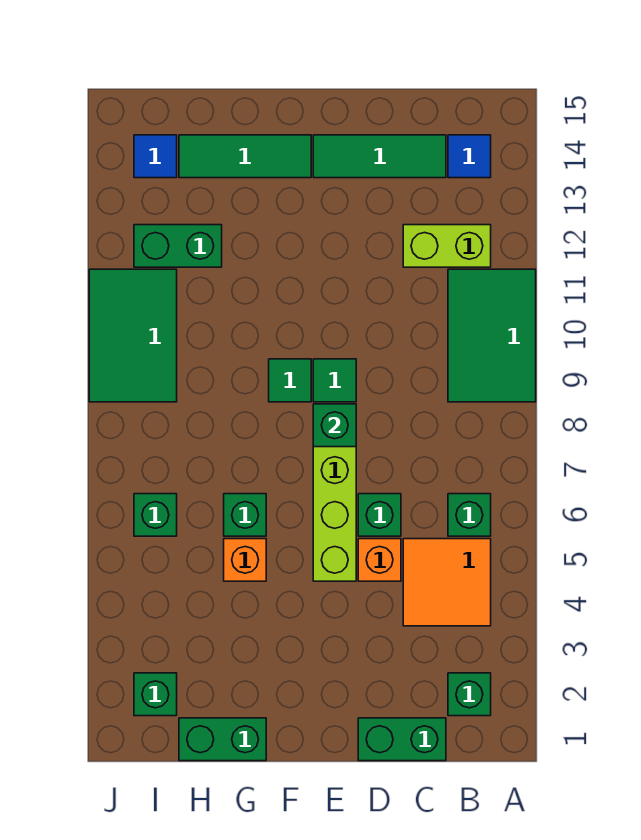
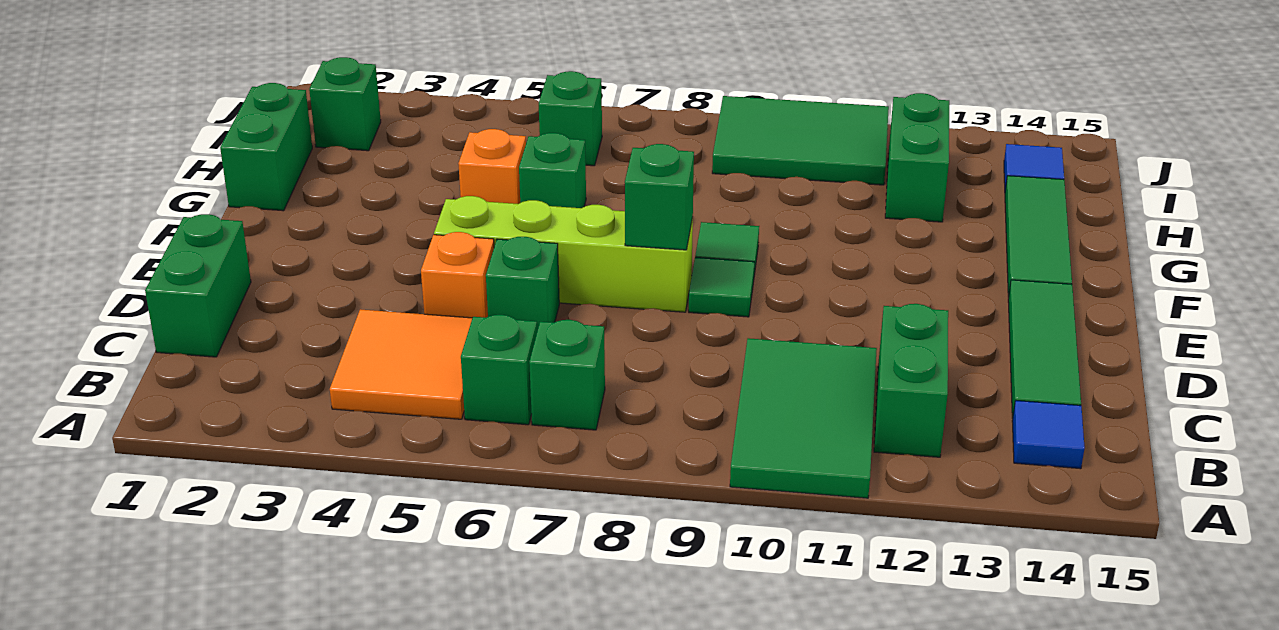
green tile A9:B11 level 1 -> green tile A10:C11 level 1
green brick B2 level 1 -> green brick B7 level 1
lime brick B12:C12 level 1 -> green brick B12:C12 level 1

